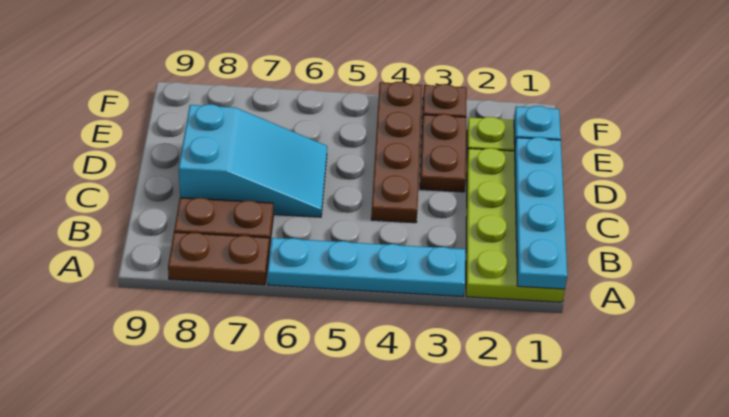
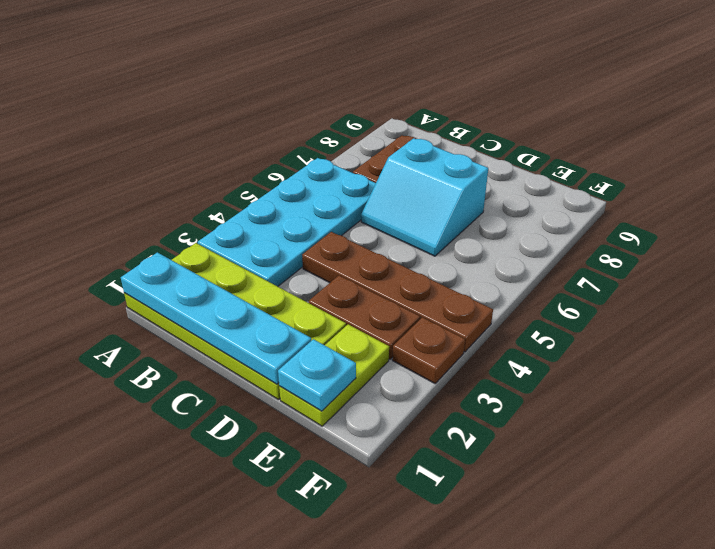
cyan plate A3:A6 level 1 -> cyan plate A3:B6 level 1
brown plate A7:A8 level 1 -> none
cyan slope C6:D8 level 1 top 8 -> cyan slope C6:D7 level 1 top 7

